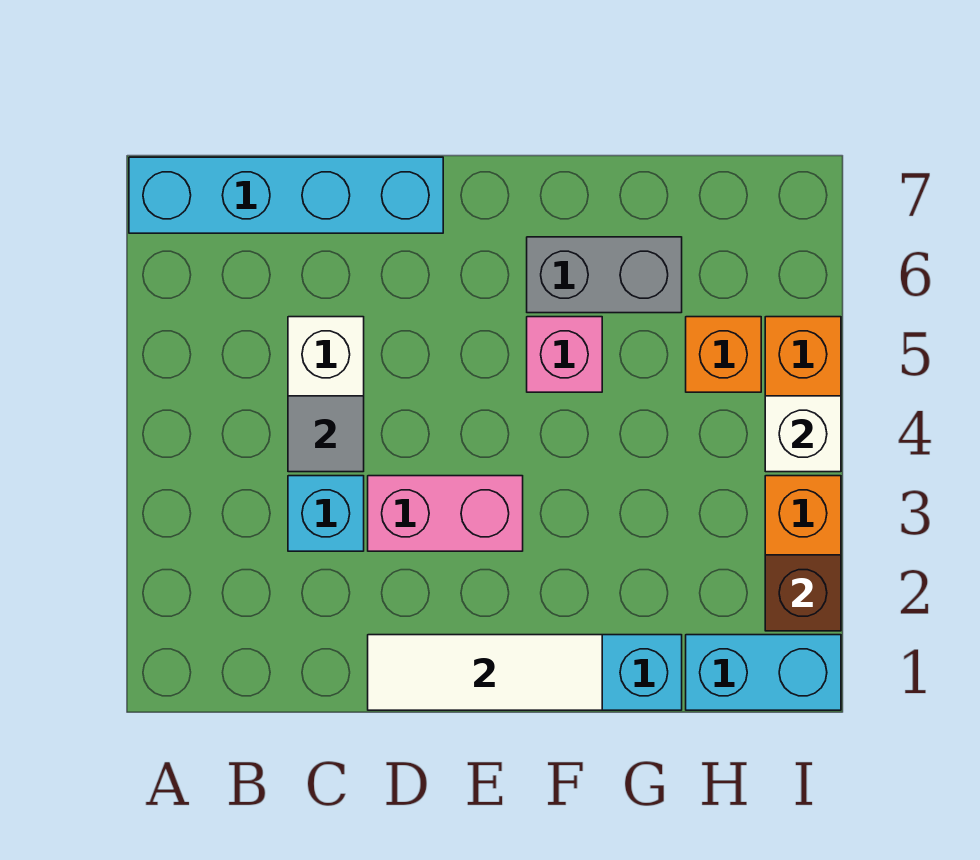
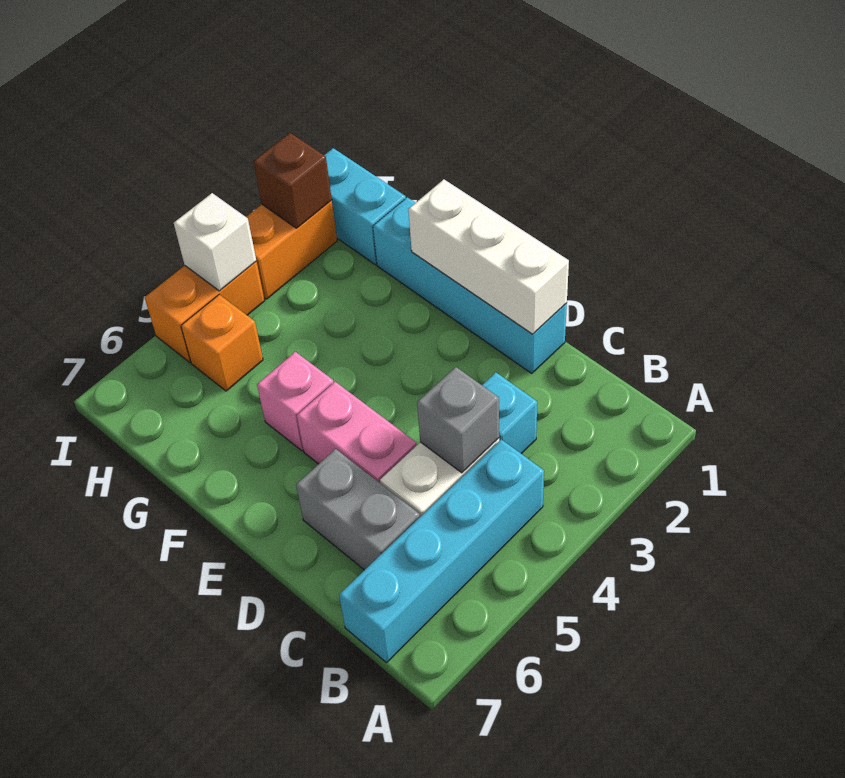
cyan brick A7:D7 level 1 -> cyan brick B4:B7 level 1
grey tile C4 level 2 -> grey brick C4 level 2
white tile D1:F1 level 2 -> white brick D1:F1 level 2
pink brick D3:E3 level 1 -> pink brick D5:E5 level 1
grey brick F6:G6 level 1 -> grey brick C6:D6 level 1

